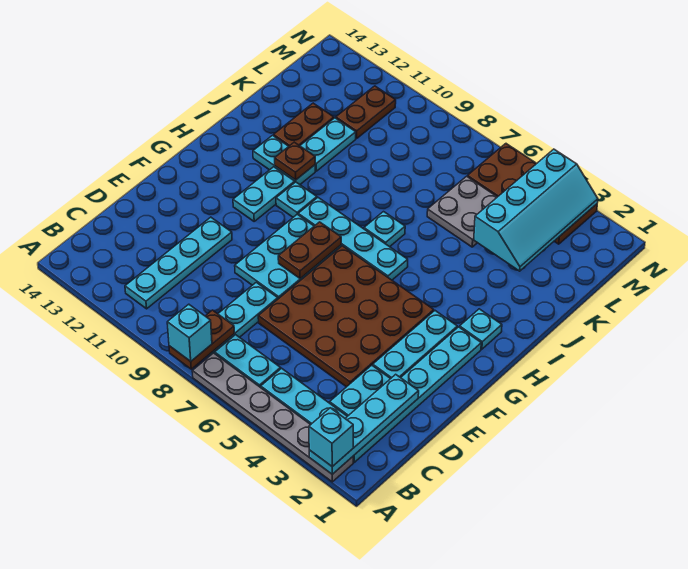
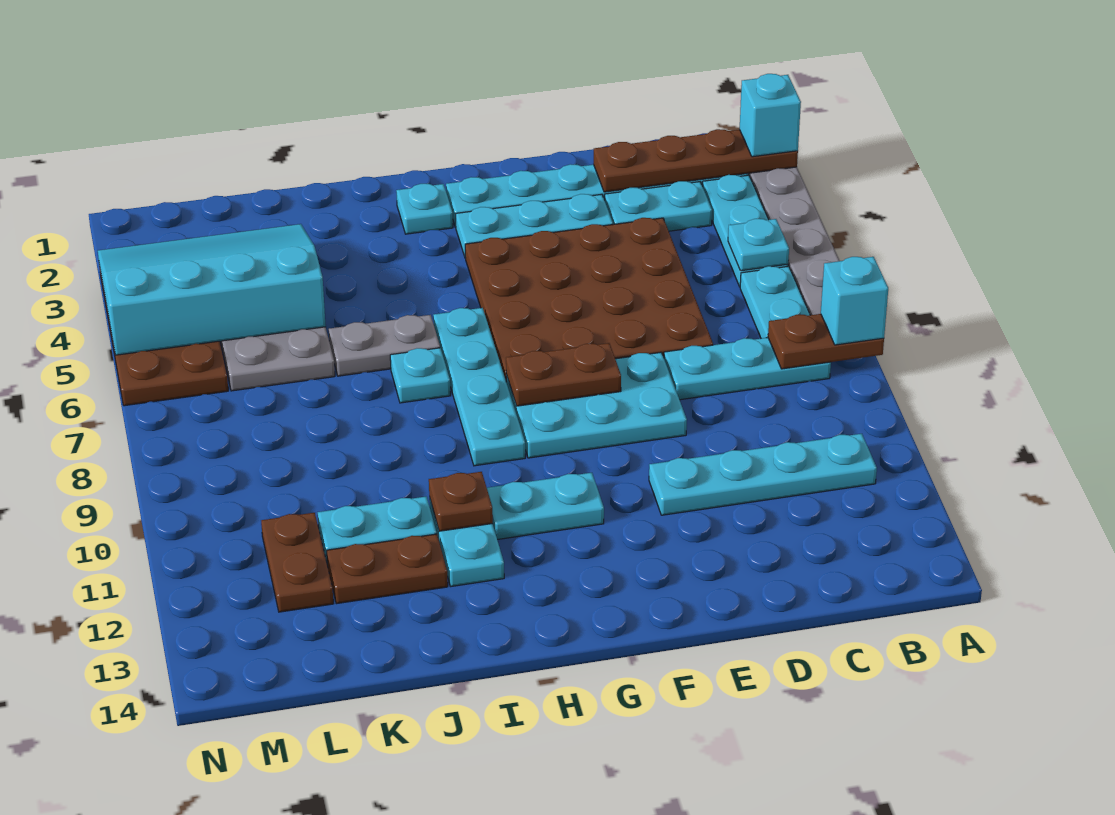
cyan plate A2:D2 level 2 -> brown plate A2:D2 level 2
cyan plate H10 level 1 -> cyan plate B5 level 2
none -> grey plate I6:J6 level 1
cyan slope K3:N4 level 2 top 4 -> cyan slope K3:N5 level 2 top 5
brown plate L11:M11 level 1 -> brown plate L11:L12 level 1

